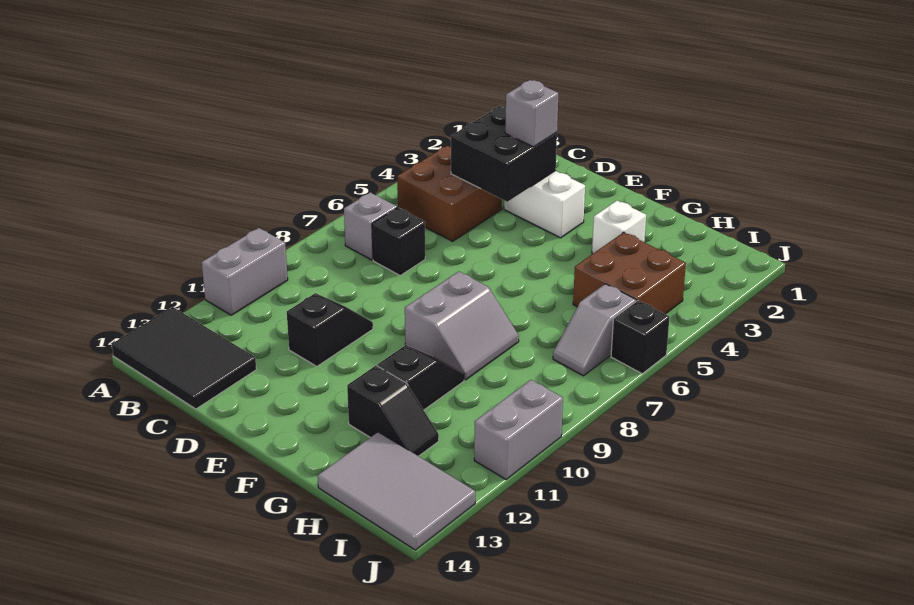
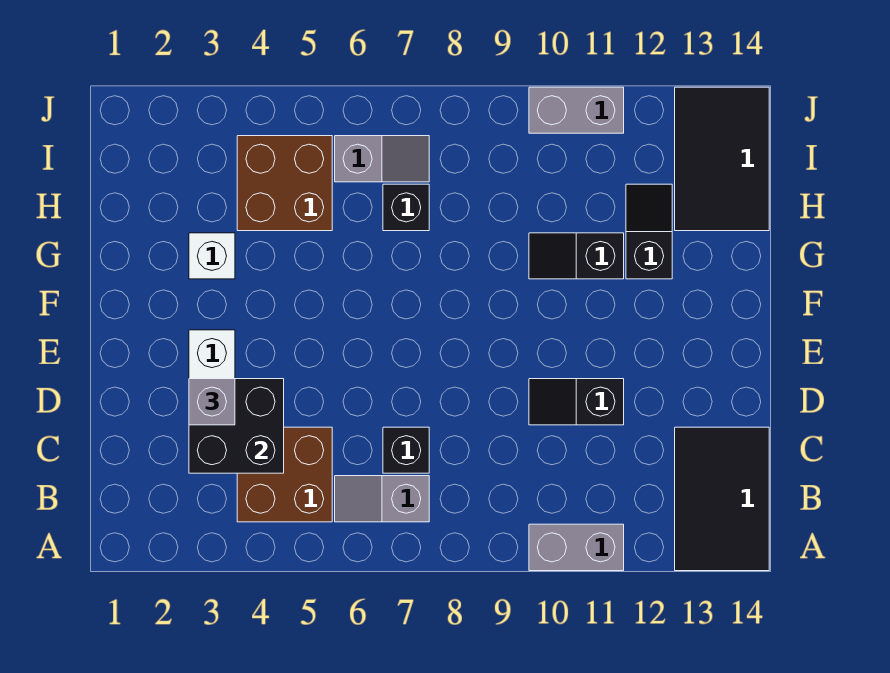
grey slope F8:G9 level 1 top F -> none
grey tile H13:J14 level 1 -> black tile H13:J14 level 1
black brick J6 level 1 -> black brick H7 level 1

